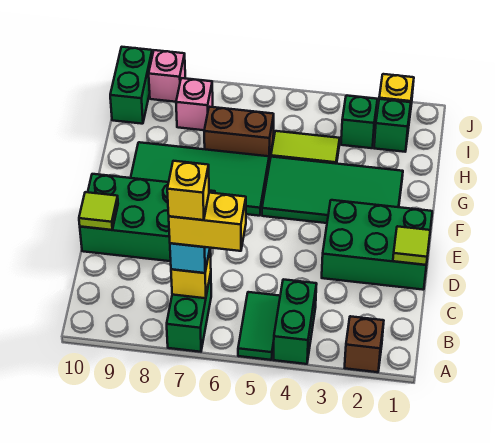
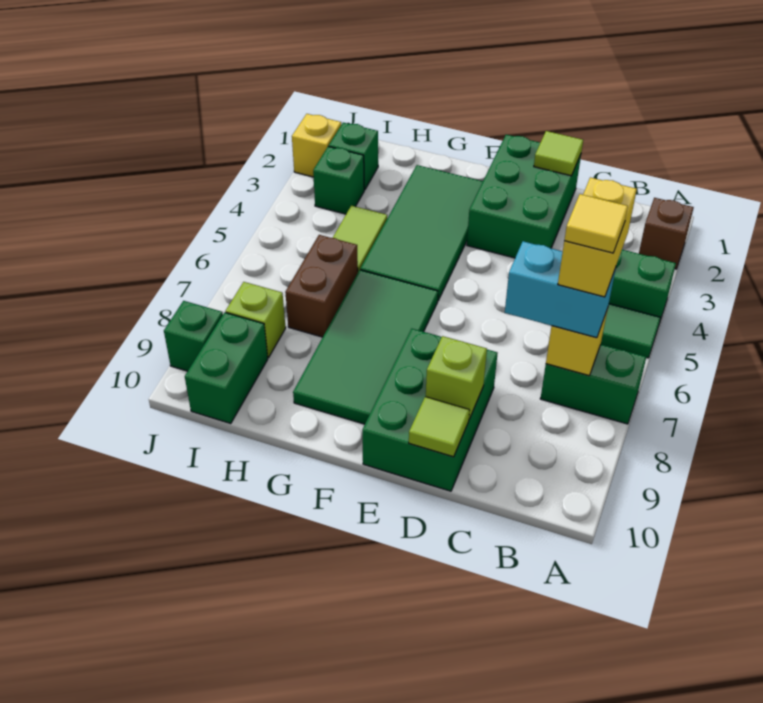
yellow brick B7 level 5 -> yellow tile B7 level 5
none -> lime brick D9 level 2
pink brick I8 level 1 -> lime brick I8 level 1
green brick I10:J10 level 1 -> green brick I9:I10 level 1
pink brick J9 level 1 -> green brick J9 level 1

